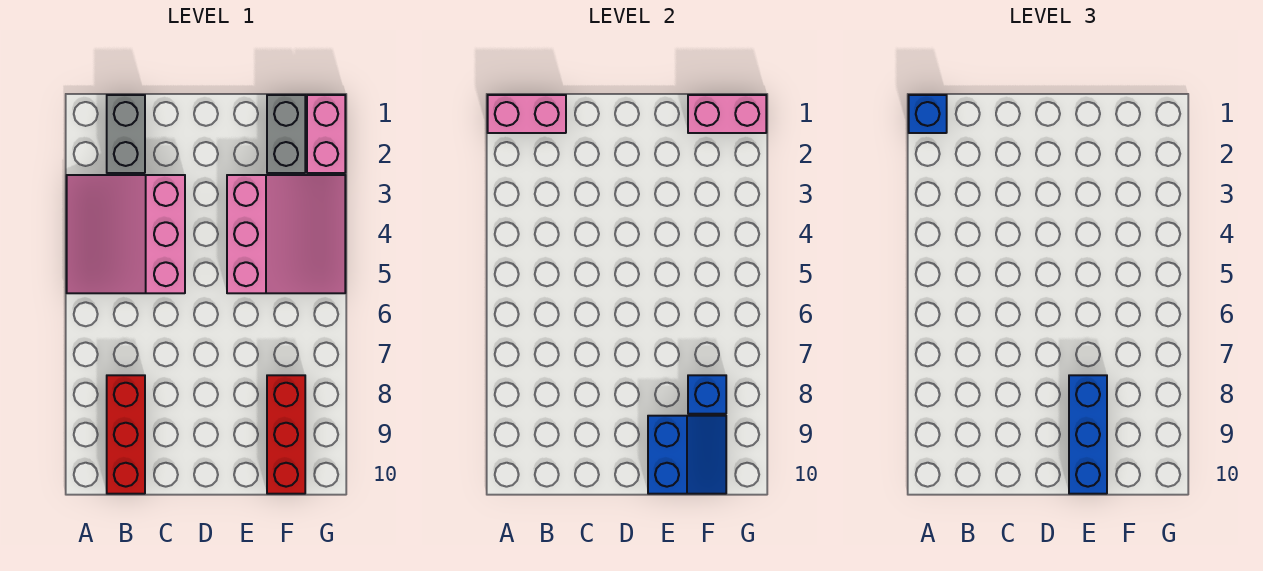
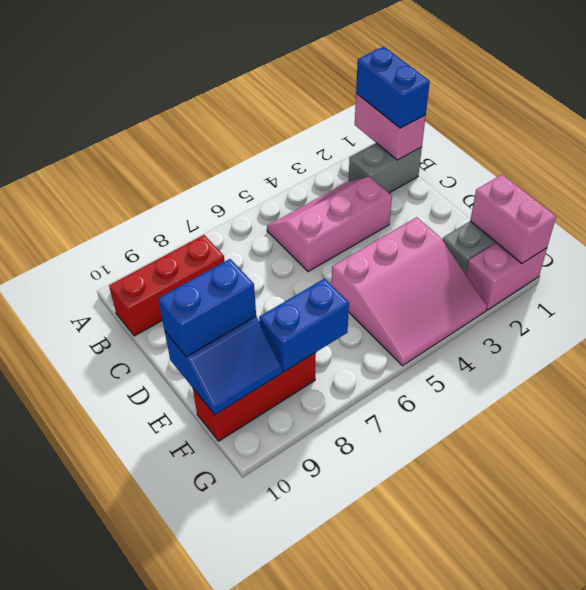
blue brick A1 level 3 -> blue brick A1:B1 level 3
pink slope A3:C5 level 1 top C -> pink slope B3:C5 level 1 top C
blue brick E8:E10 level 3 -> blue brick E9:E10 level 3
blue brick F8 level 2 -> blue brick F7:F8 level 2

